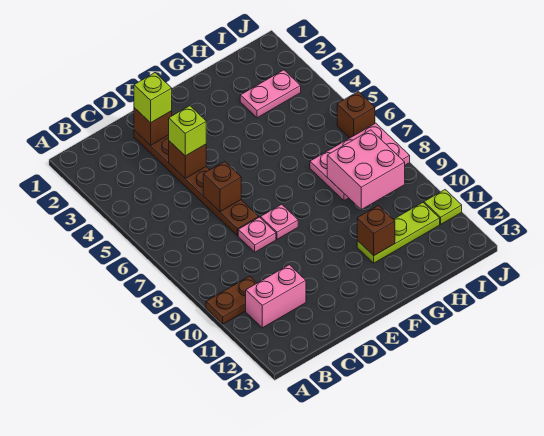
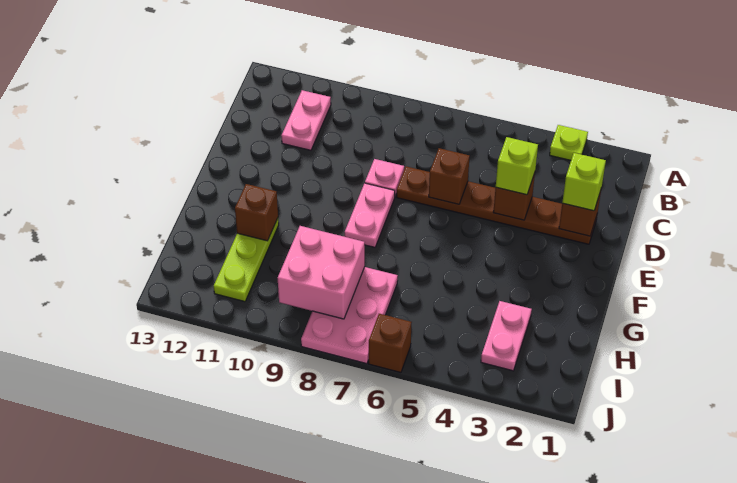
brown plate A10:B10 level 1 -> none
pink brick B11:C11 level 1 -> pink plate B11:C11 level 1
pink plate E8 level 1 -> pink plate E8:F8 level 1
lime plate J11 level 1 -> lime plate A3 level 1

